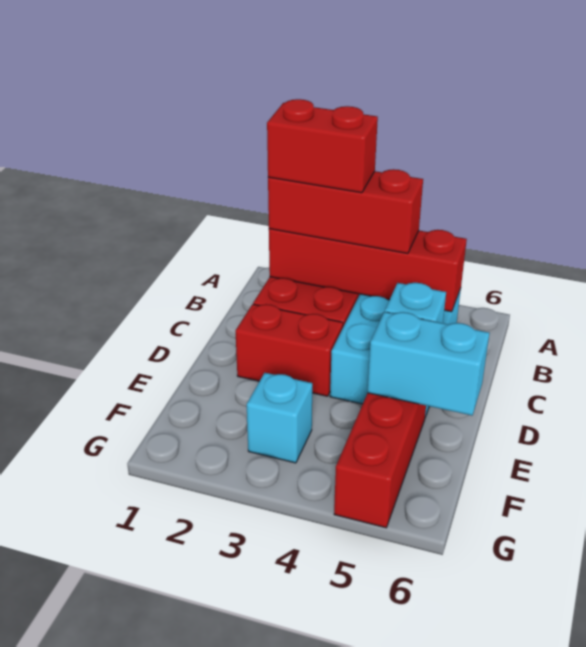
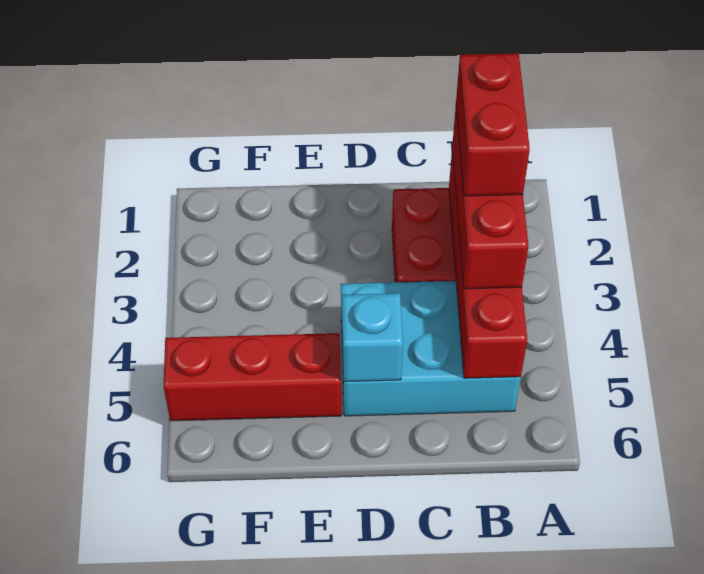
red brick D2:D3 level 1 -> none
cyan brick E5:E6 level 2 -> none
cyan brick F3 level 1 -> none

